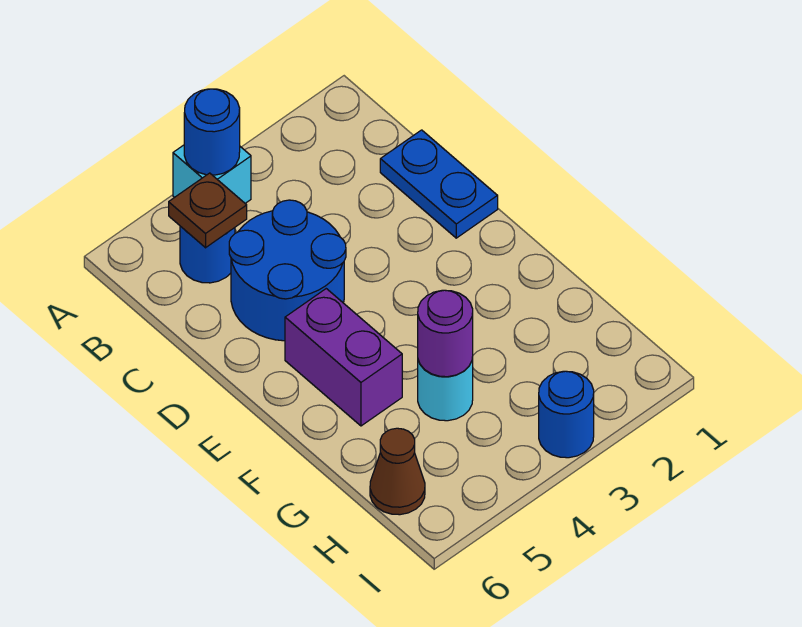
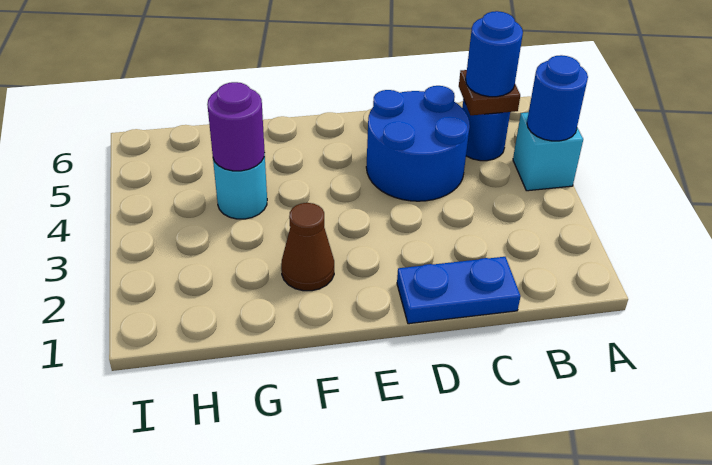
purple brick E5:F5 level 1 -> none
brown cone H6 level 1 -> brown cone F2 level 1
blue round brick I3 level 1 -> blue round brick B5 level 3

